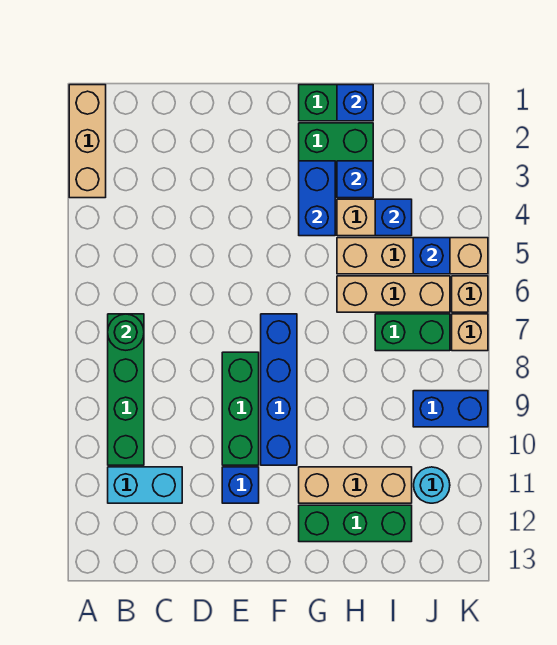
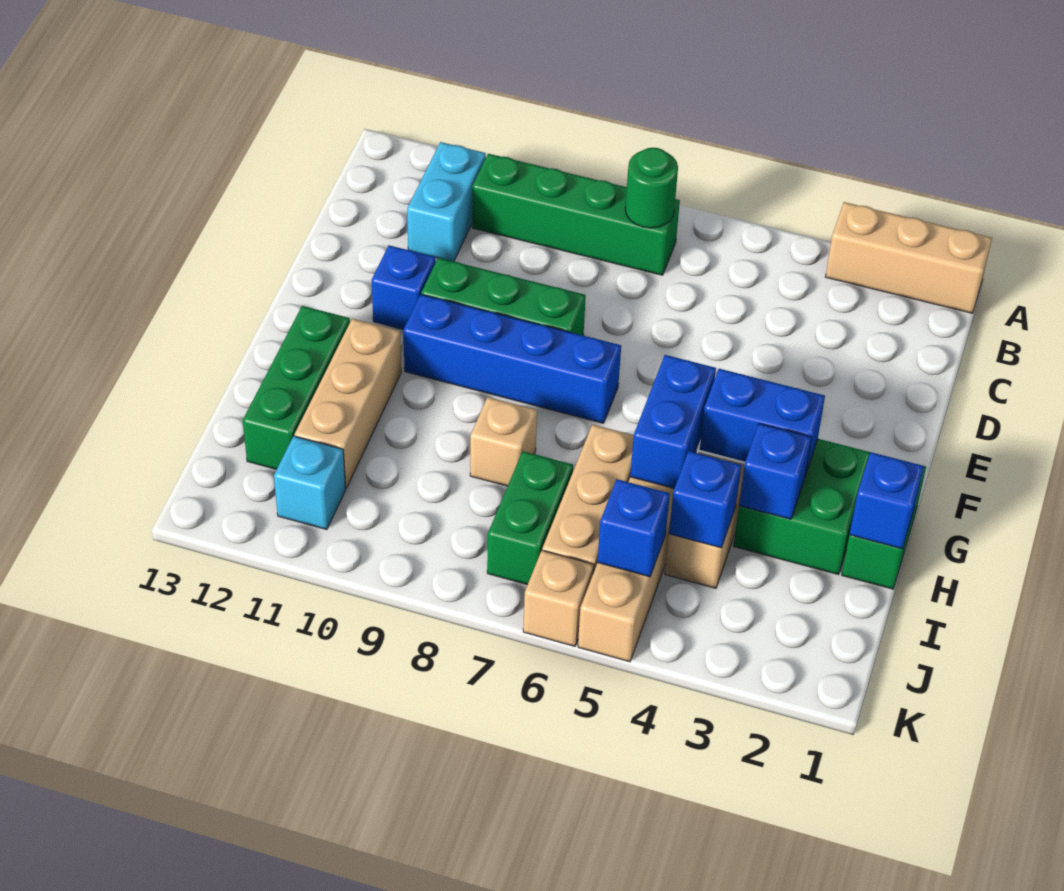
blue brick J9:K9 level 1 -> blue brick G5:H5 level 2
cyan round brick J11 level 1 -> cyan brick J11 level 1
tan brick K7 level 1 -> tan brick H8 level 1

